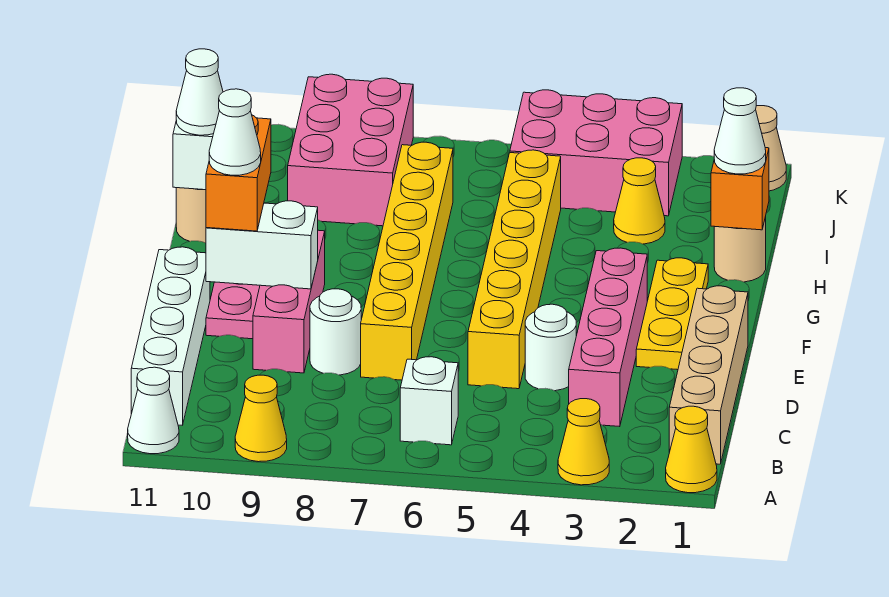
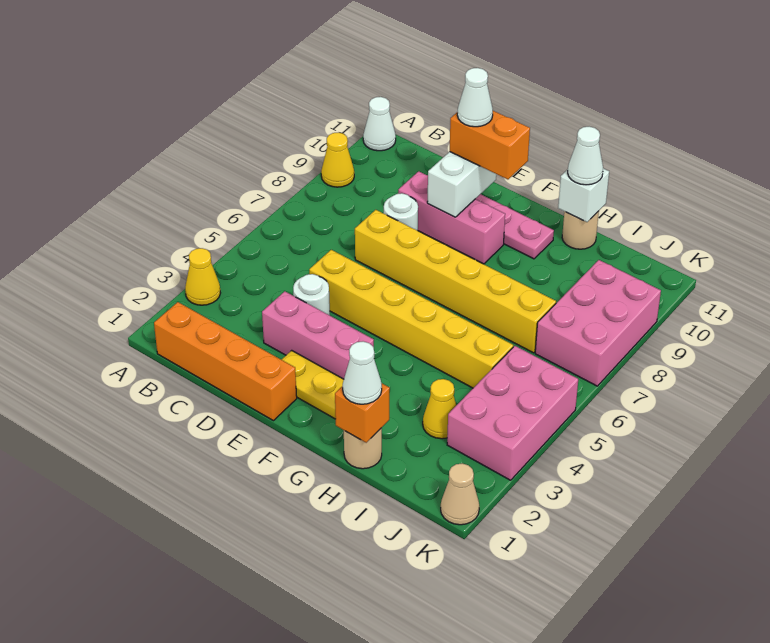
yellow cone A1 level 1 -> none
tan brick B1:E1 level 1 -> orange brick B1:E1 level 1
white brick B6 level 1 -> none
white brick B11:E11 level 1 -> none
pink brick C3:F3 level 1 -> pink brick D3:F3 level 1
pink brick I8:K9 level 1 -> pink brick J7:K9 level 1

